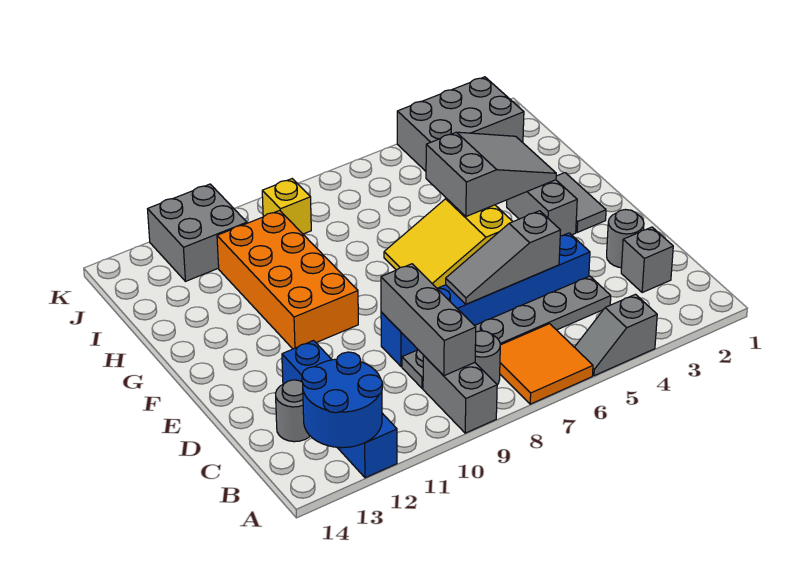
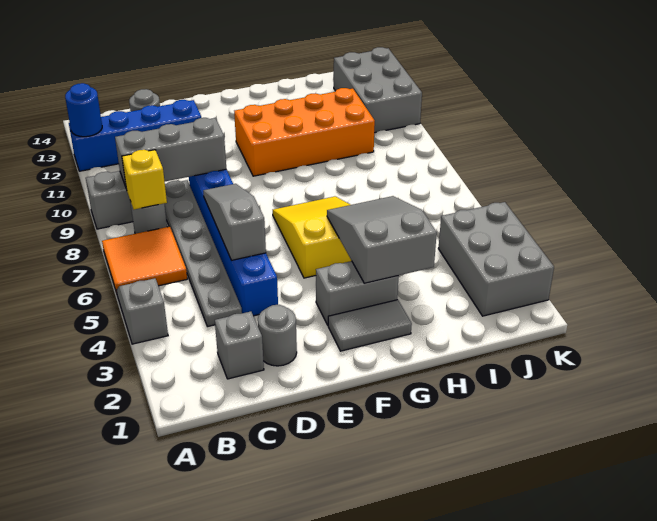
blue round brick A12:B13 level 2 -> blue round brick A12 level 2
grey slope G3:H5 level 2 top 5 -> grey slope G3:H5 level 2 top 3
yellow brick J9 level 1 -> yellow brick B8 level 2
grey brick J11:K12 level 1 -> grey brick J11:K13 level 1

